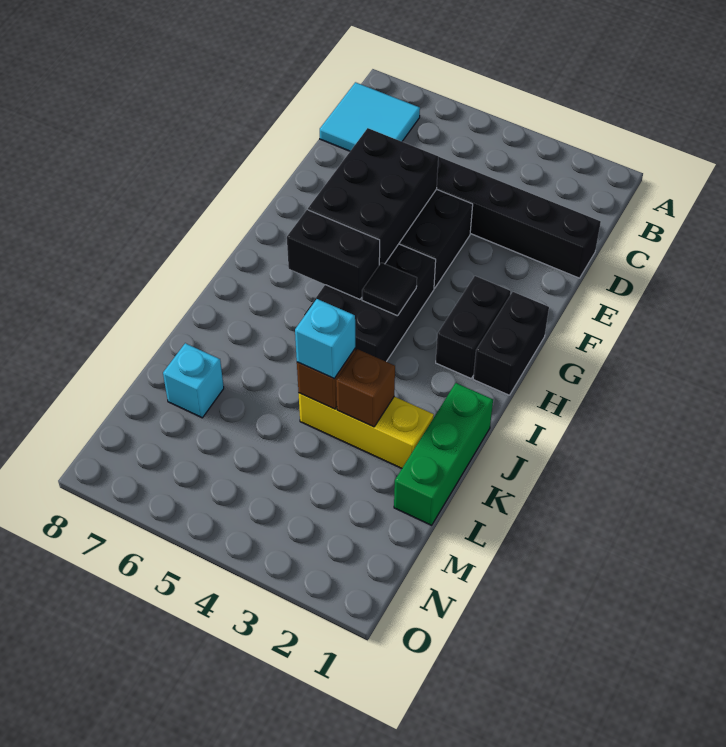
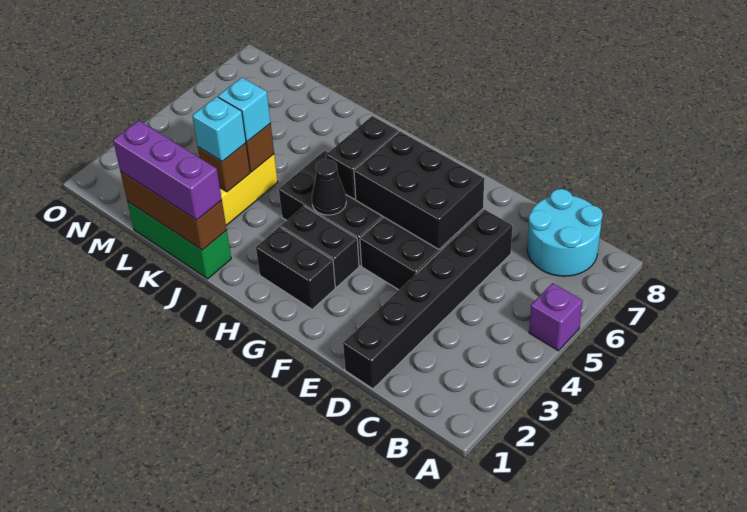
none -> purple brick A5 level 1
cyan tile B7:C8 level 1 -> cyan round brick B7:C8 level 1
black brick G1:H1 level 1 -> black brick G3:H3 level 1
black tile H4 level 2 -> black cone H4 level 2
none -> brown brick J1:L1 level 2
none -> purple brick J1:L1 level 3
cyan brick L7 level 1 -> cyan brick K3 level 3

